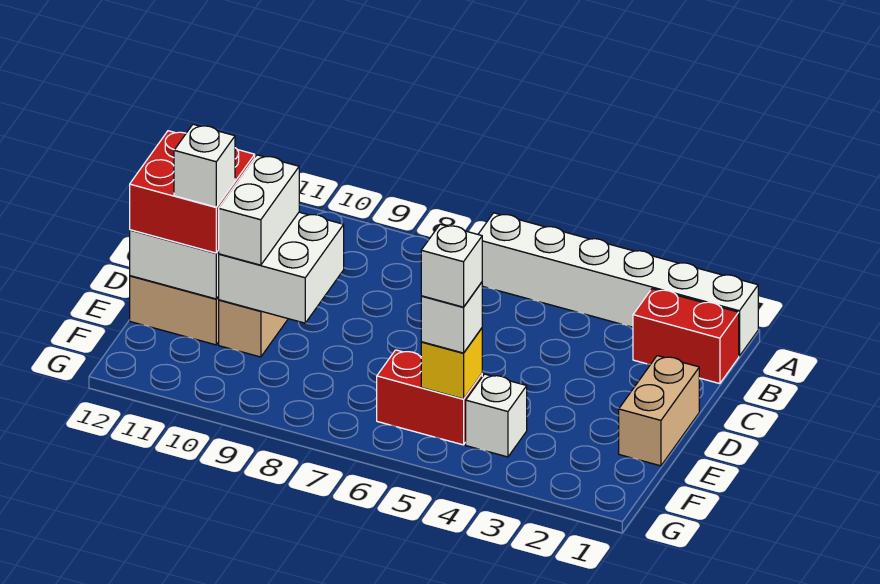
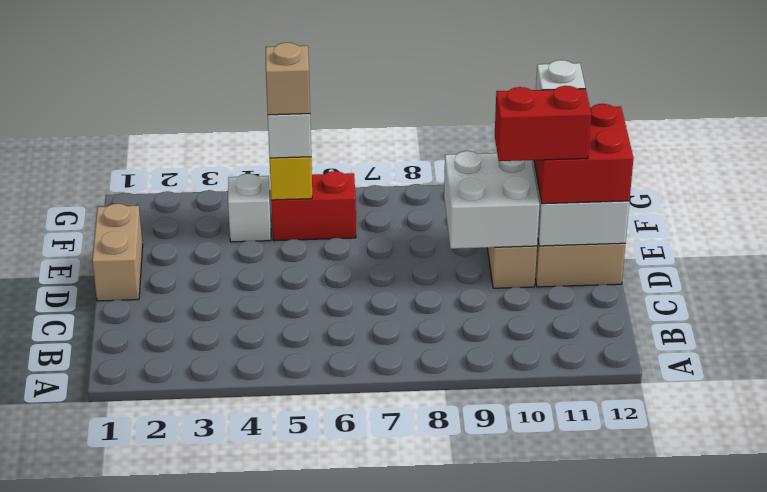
white brick A1:A6 level 1 -> none
red brick B1:B2 level 1 -> red brick D10:D11 level 4
white brick D10:E10 level 3 -> none
white brick F5 level 4 -> tan brick F5 level 4

